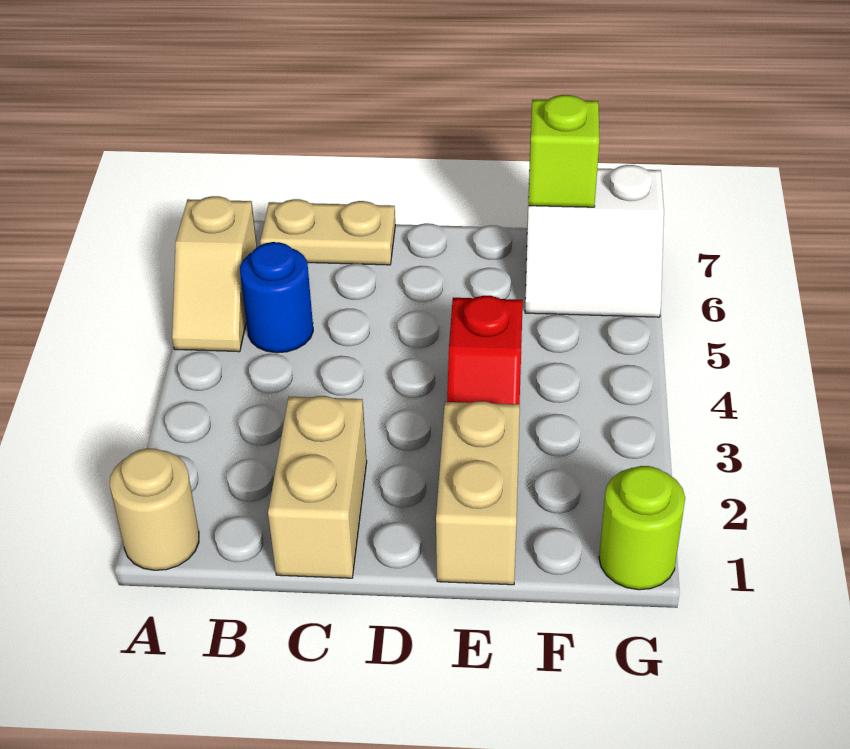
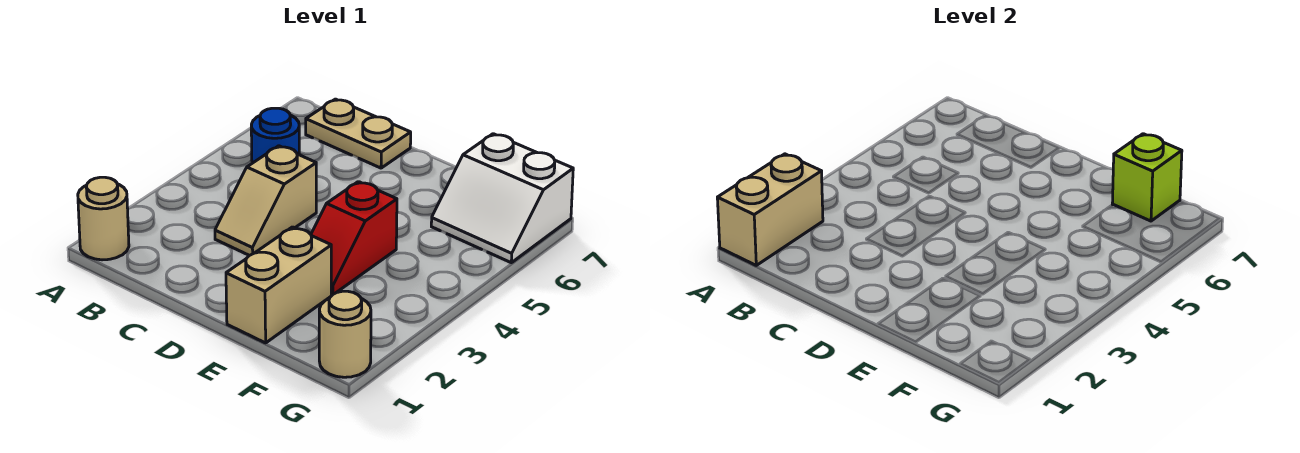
tan slope A5:A6 level 1 top 6 -> tan slope C3:C4 level 1 top 4
tan brick C1:C2 level 1 -> tan brick A1:A2 level 2
lime round brick G1 level 1 -> tan round brick G1 level 1

